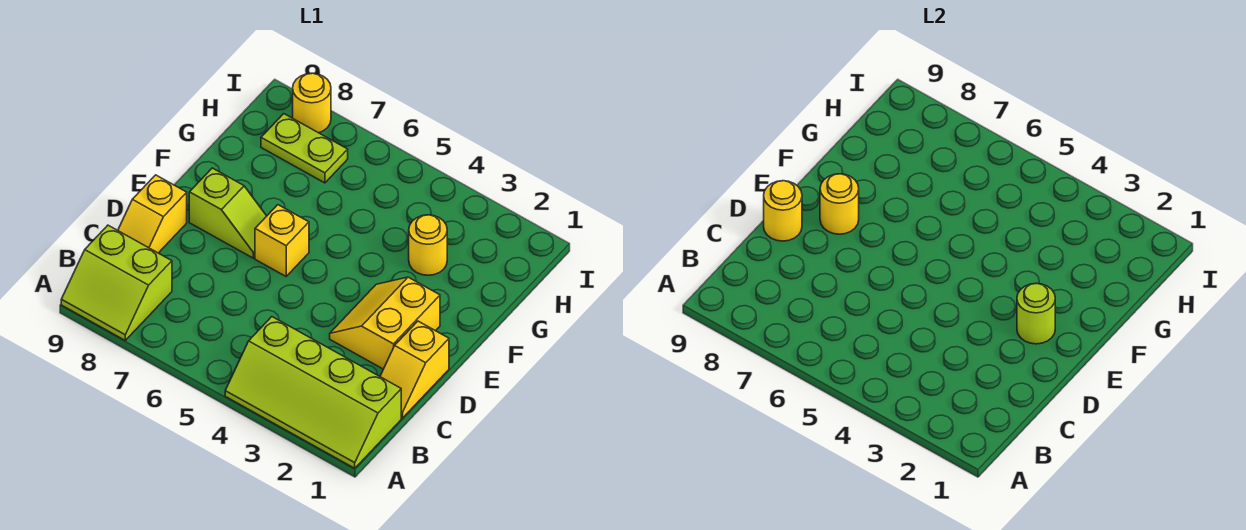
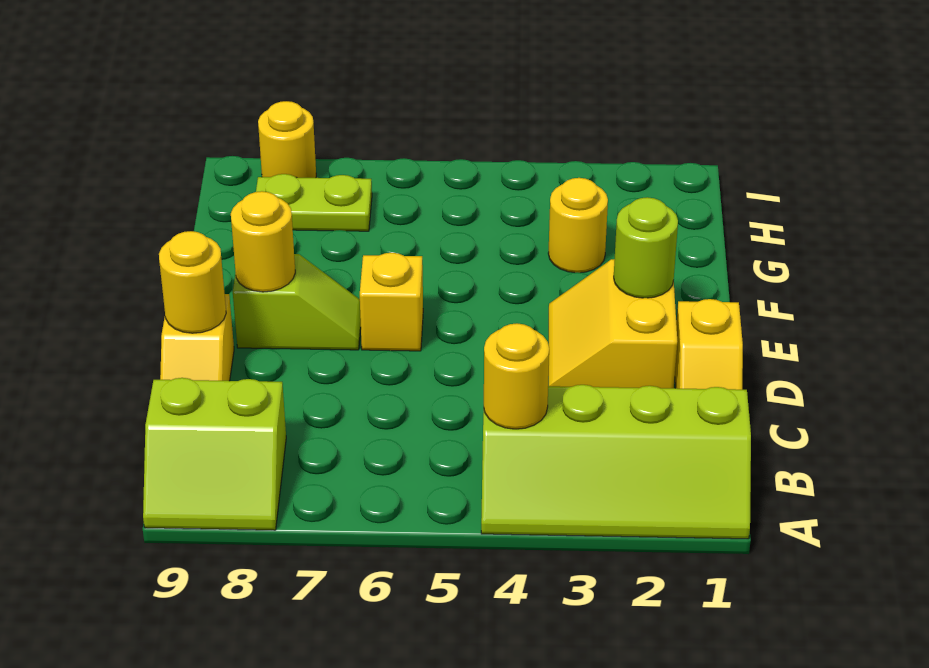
none -> yellow round brick B4 level 2

